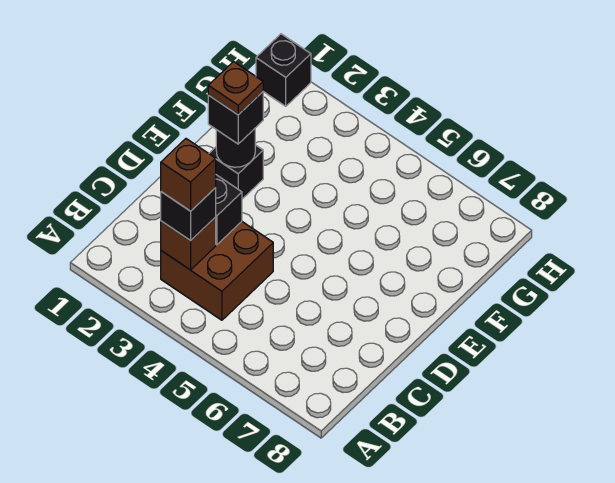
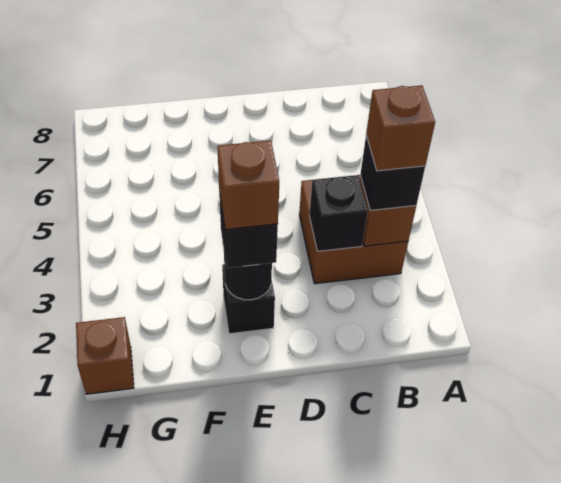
brown plate E2 level 4 -> brown brick E2 level 4
black brick H1 level 1 -> brown brick H1 level 1

